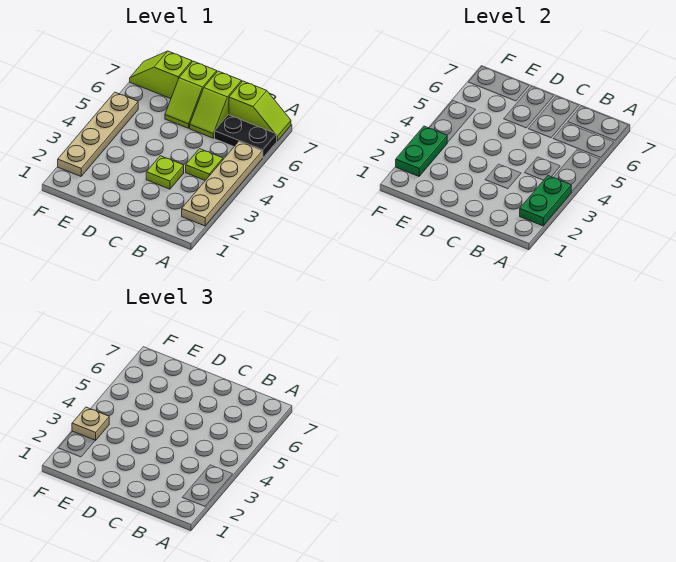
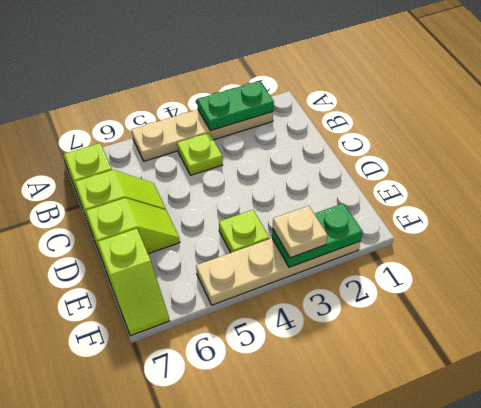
black plate A6:B6 level 1 -> none
lime plate C3 level 1 -> lime plate E4 level 1

